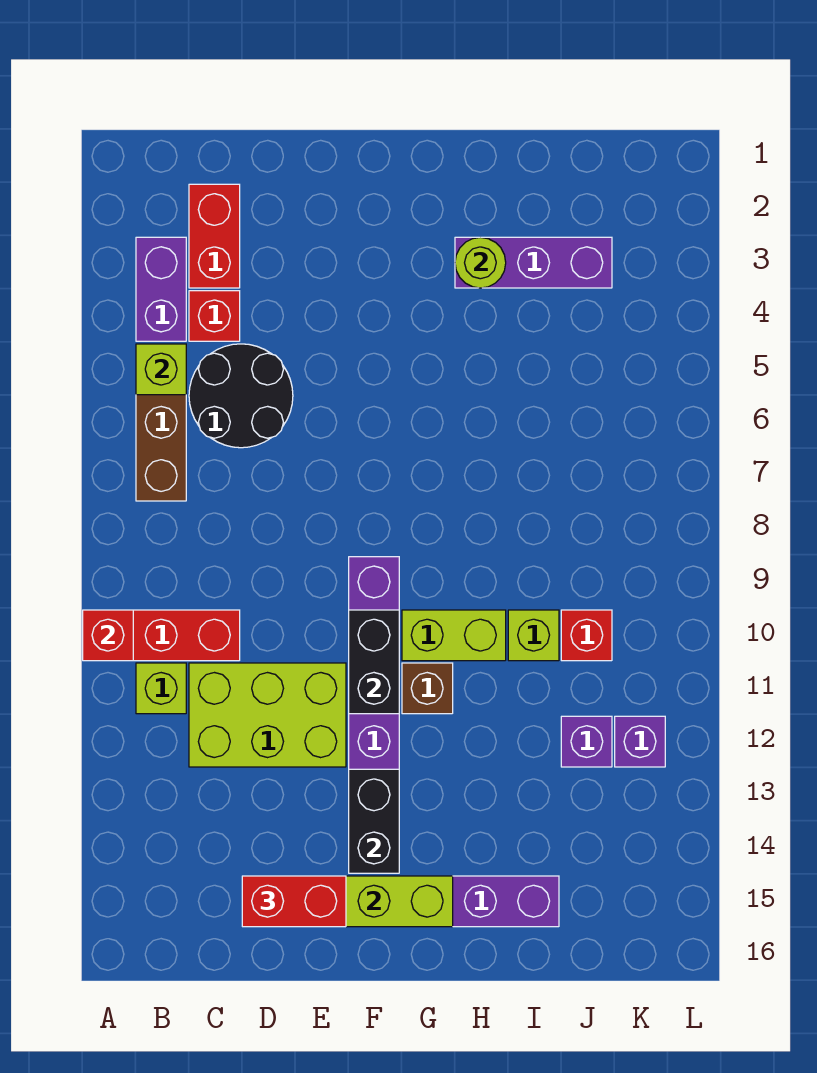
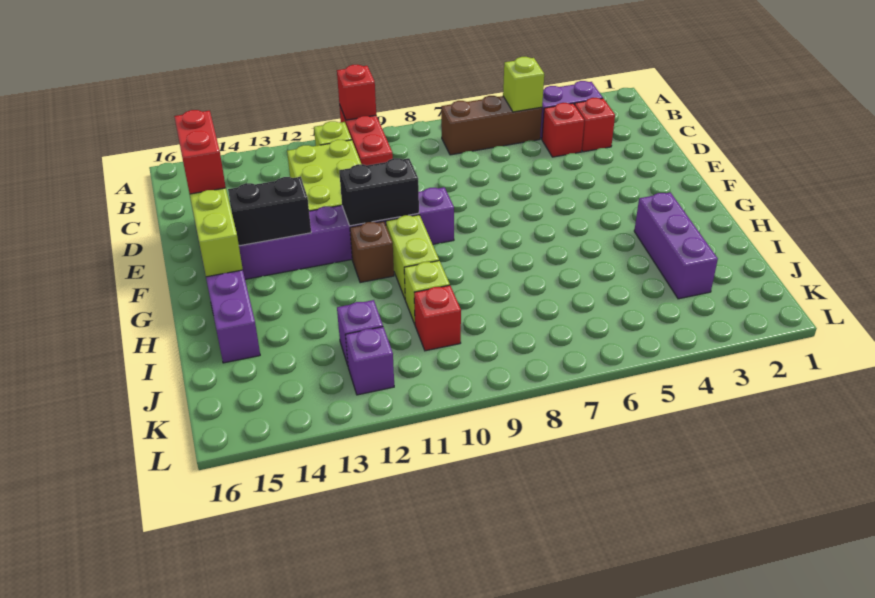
red brick C2:C3 level 1 -> red brick C3 level 1
black round brick C5:D6 level 1 -> none
lime round brick H3 level 2 -> none

